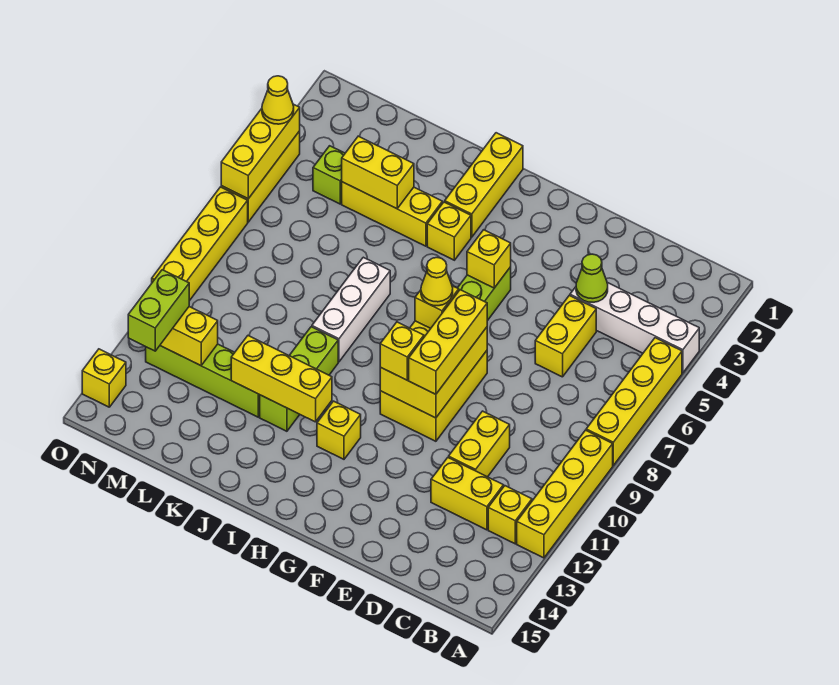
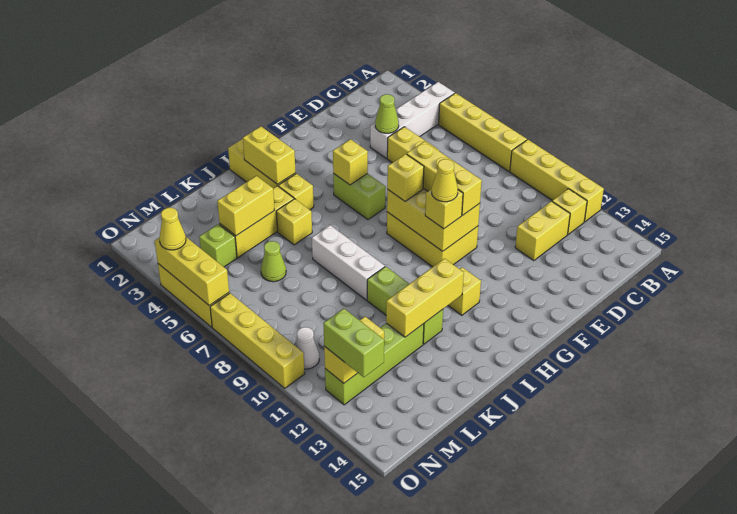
yellow brick D10:D11 level 1 -> yellow brick I2:I3 level 2
yellow cone G8 level 4 -> yellow cone G10 level 4
none -> lime cone L6 level 1
none -> white cone N10 level 1
yellow brick O14 level 1 -> yellow brick J5 level 1

